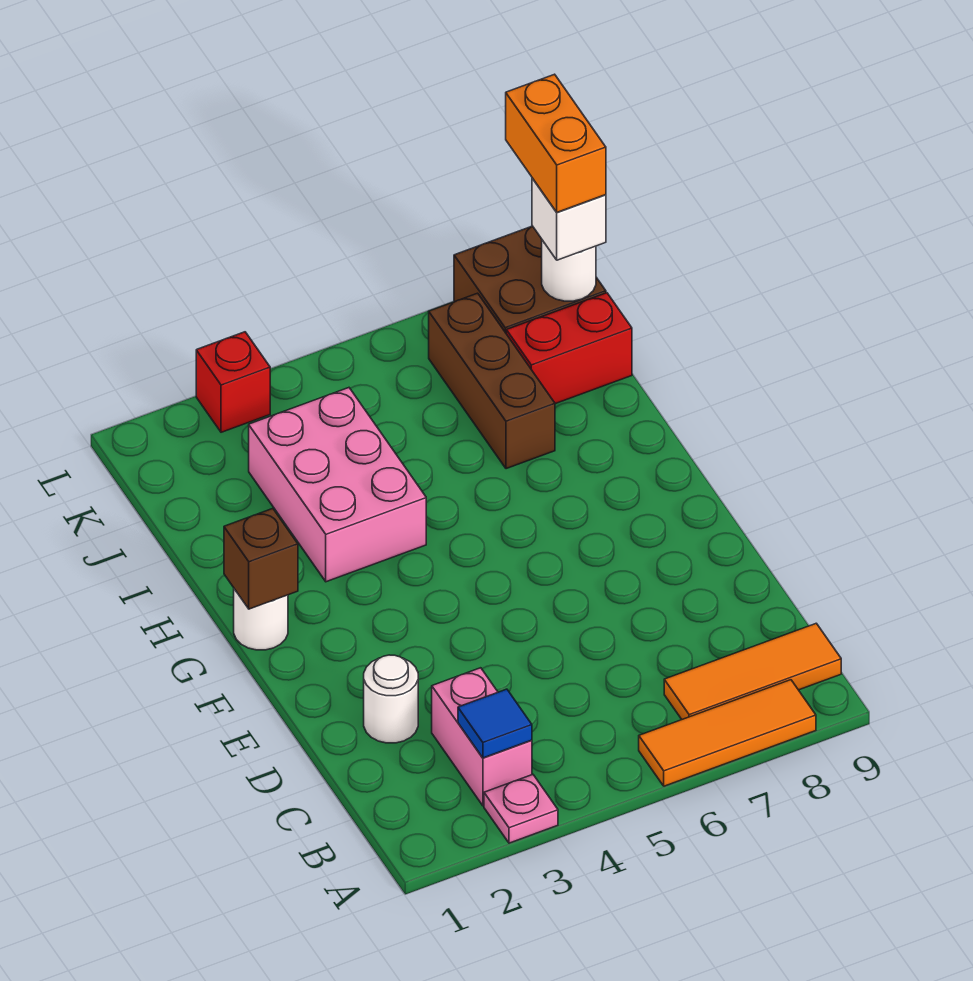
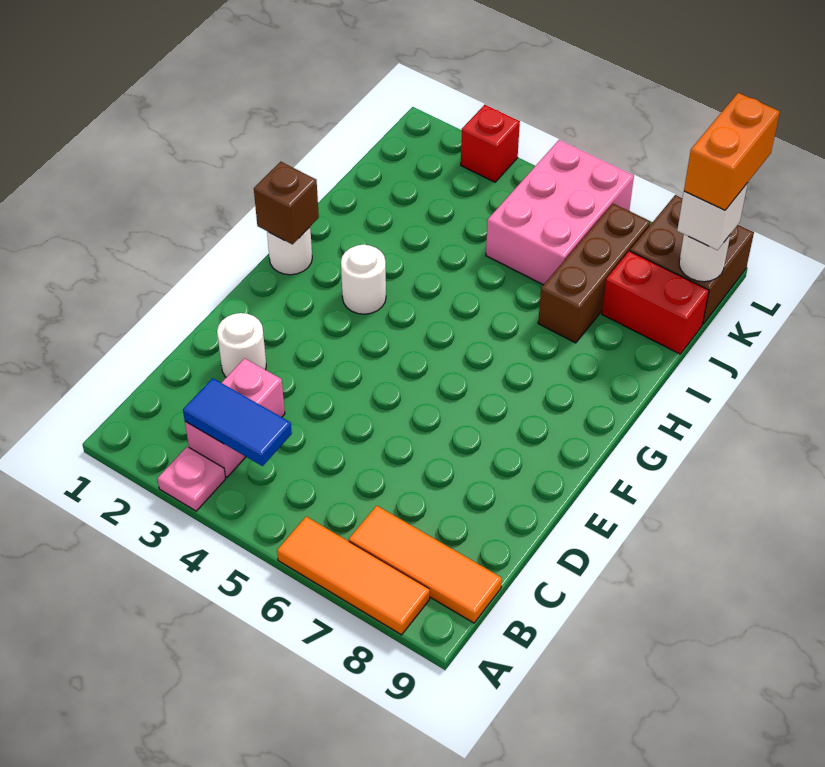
blue tile B3 level 2 -> blue tile B3:B4 level 2
none -> white round brick G3 level 1
pink brick H3:J4 level 1 -> pink brick J5:L6 level 1

